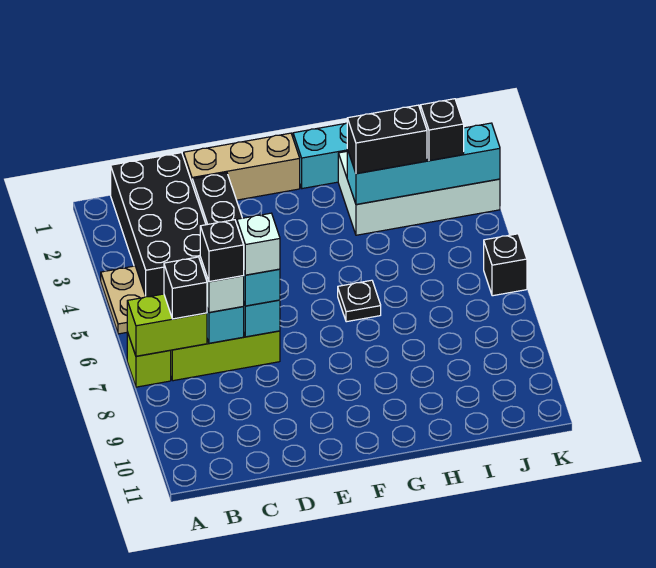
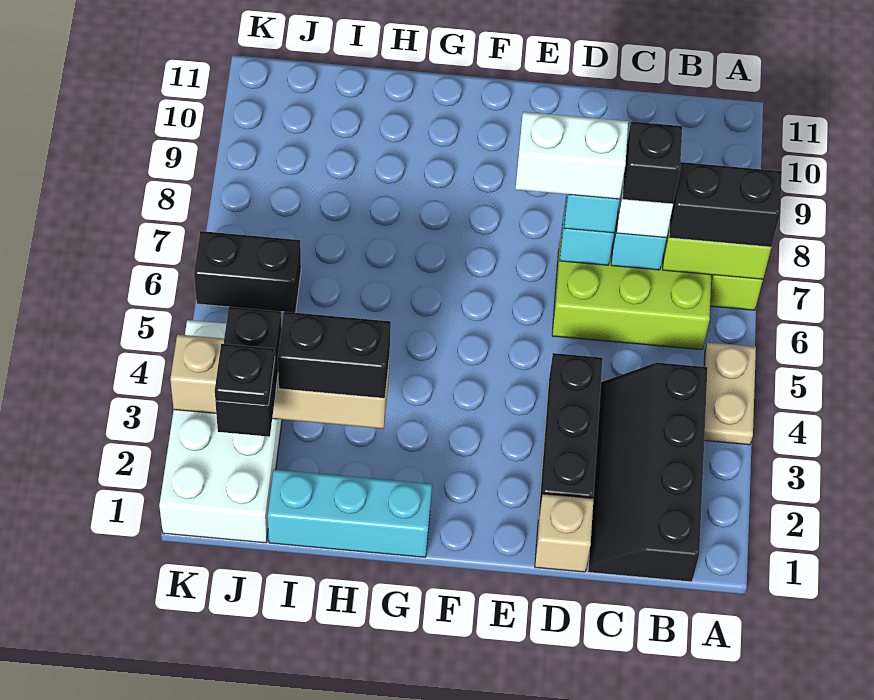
black brick B1:C4 level 1 -> black slope B1:C4 level 1 top B
black brick B7 level 3 -> black brick A7:B7 level 3
tan brick D1:F1 level 1 -> tan brick D1 level 1
white brick D7 level 4 -> white brick D7:E7 level 4
black plate G6 level 1 -> black plate J2 level 4
white brick H2:K3 level 1 -> white brick J1:K4 level 1
cyan brick H3:K3 level 2 -> tan brick H3:K3 level 2
black brick J3 level 3 -> black brick J2:J3 level 3
black brick K6 level 1 -> black brick J6:K6 level 1

